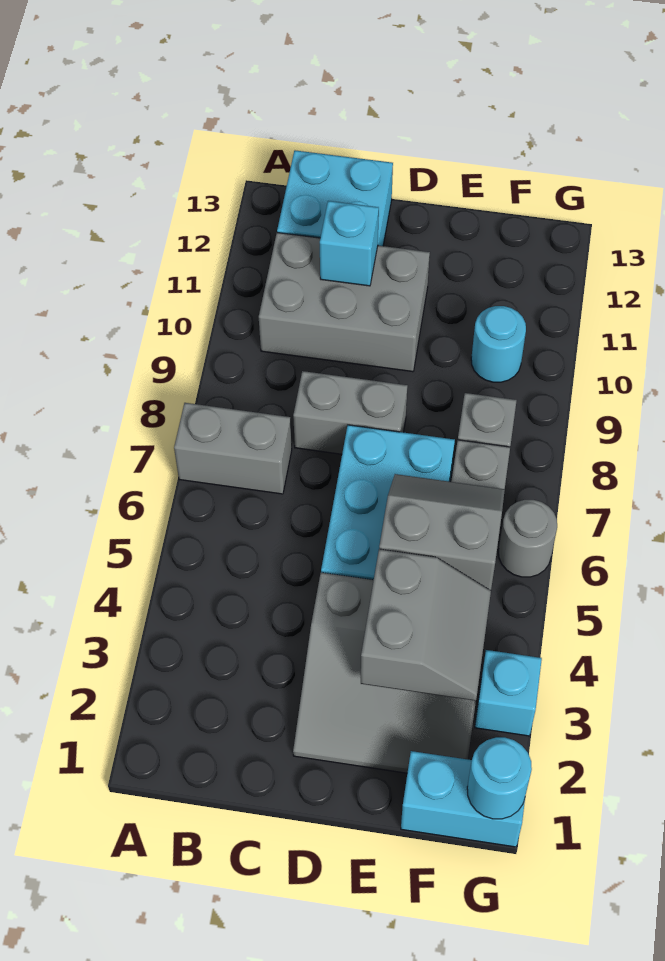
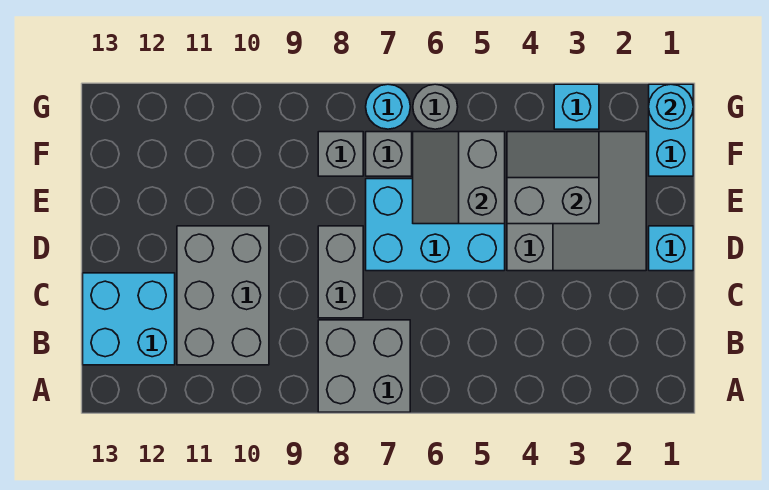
grey brick A7:B7 level 1 -> grey brick A7:B8 level 1
cyan brick C11 level 2 -> cyan brick D1 level 1
cyan round brick F10 level 1 -> cyan round brick G7 level 1

